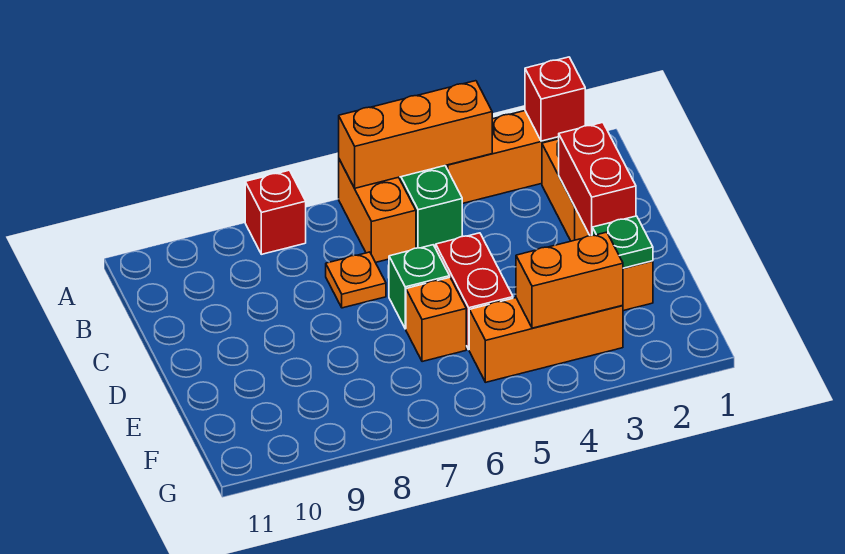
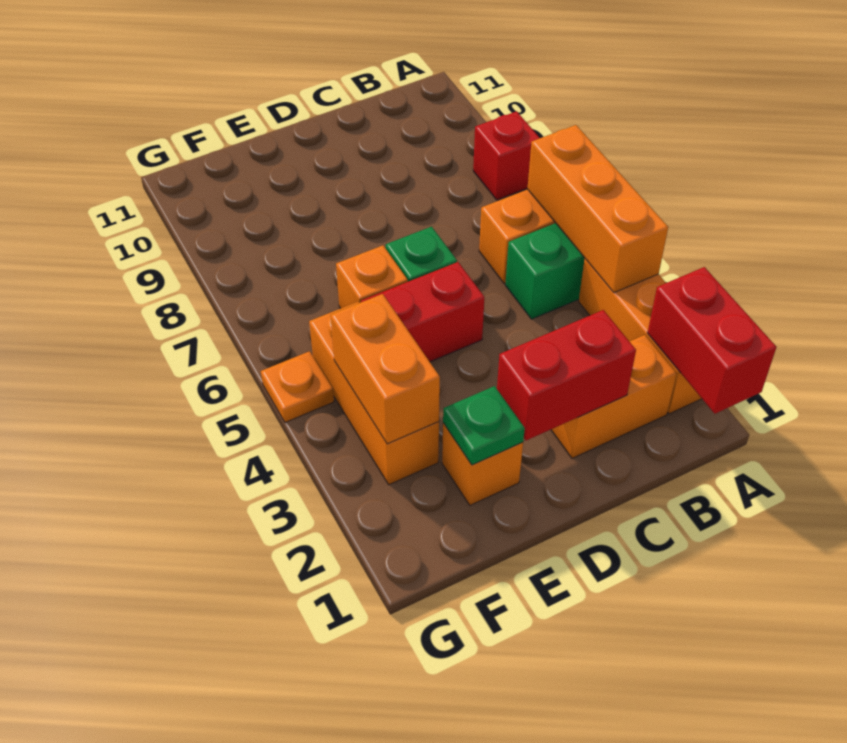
red brick A2 level 2 -> red brick A1:A2 level 2
orange plate C7 level 1 -> orange plate G5 level 1

